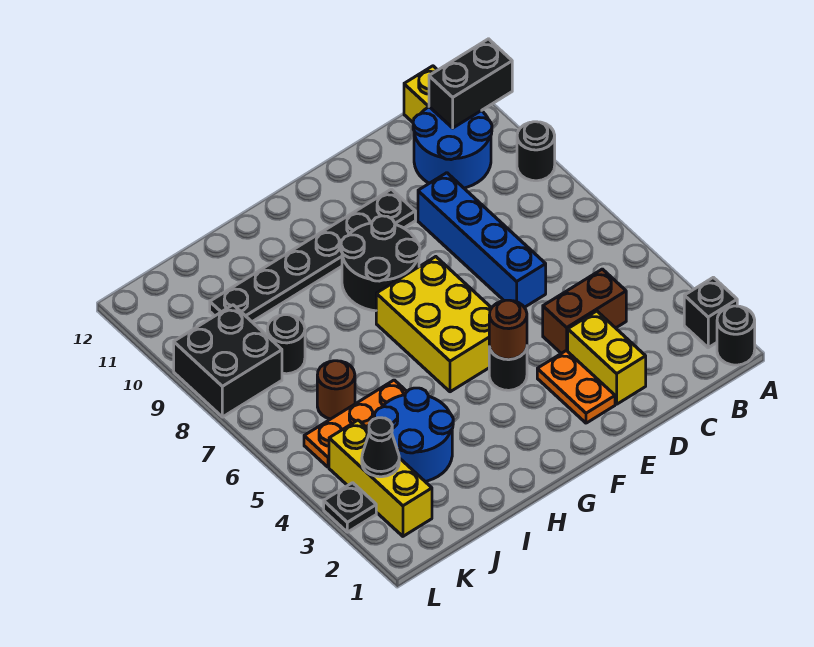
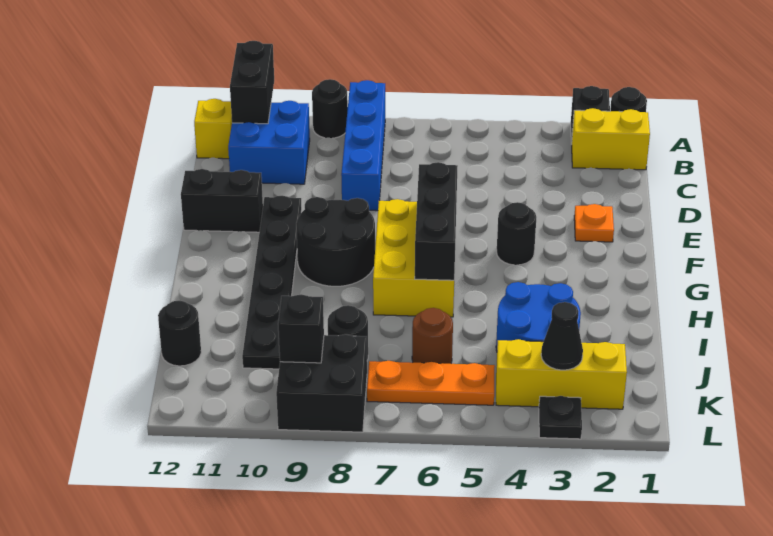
blue round brick B10:C11 level 1 -> blue brick B10:C11 level 1
brown brick C4:D4 level 1 -> none
yellow brick D2:D3 level 1 -> yellow brick B1:B2 level 1
blue brick D6:D9 level 1 -> blue brick A8:D8 level 1
orange plate E2:E3 level 1 -> orange plate E2 level 1
none -> black brick E11:E12 level 1
brown round brick F4 level 2 -> none
yellow brick F5:G7 level 1 -> yellow brick F6:H7 level 1
none -> black brick F6:H6 level 2
orange plate I5:K5 level 1 -> orange plate K5:K7 level 1
none -> black round brick J12 level 1
none -> black brick K9 level 2

